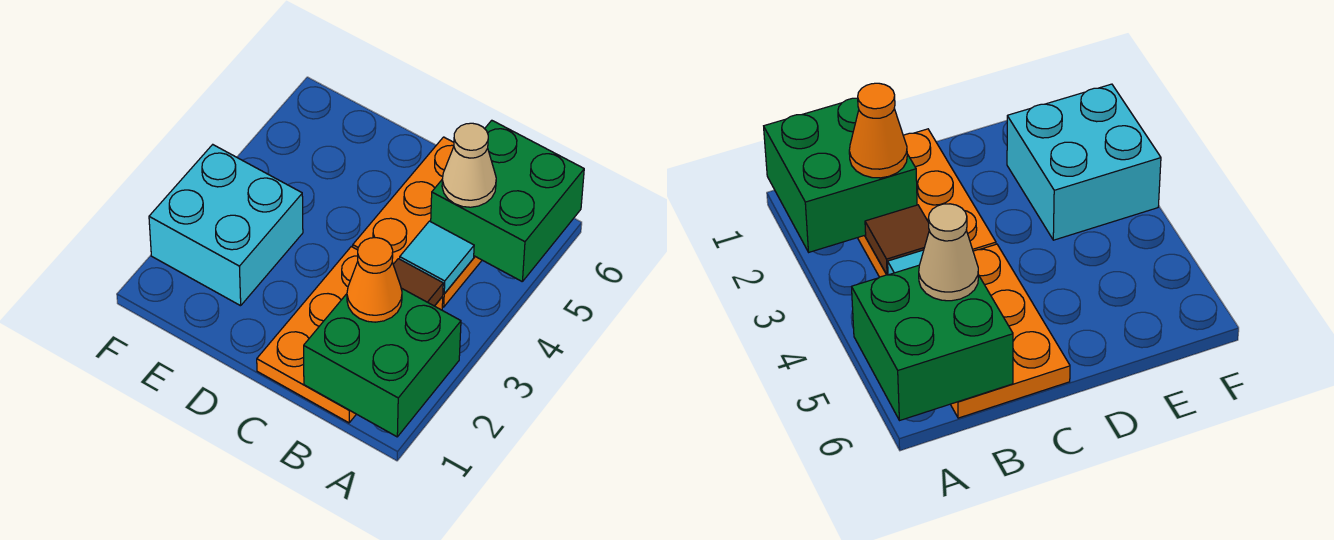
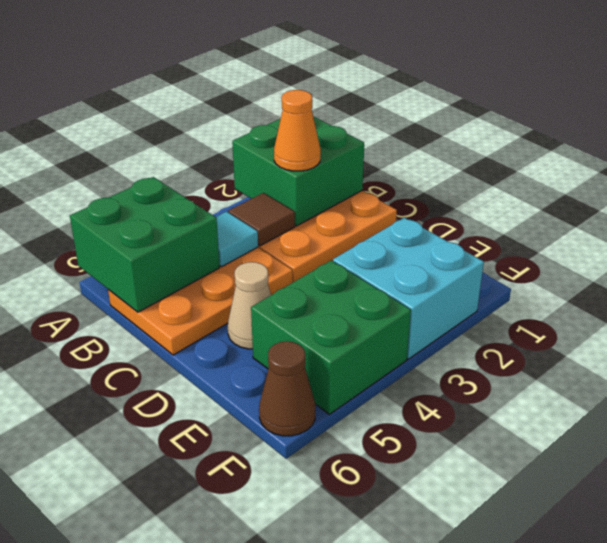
tan cone B5 level 3 -> tan cone D5 level 1
none -> green brick E4:F5 level 1
none -> brown cone F6 level 1

